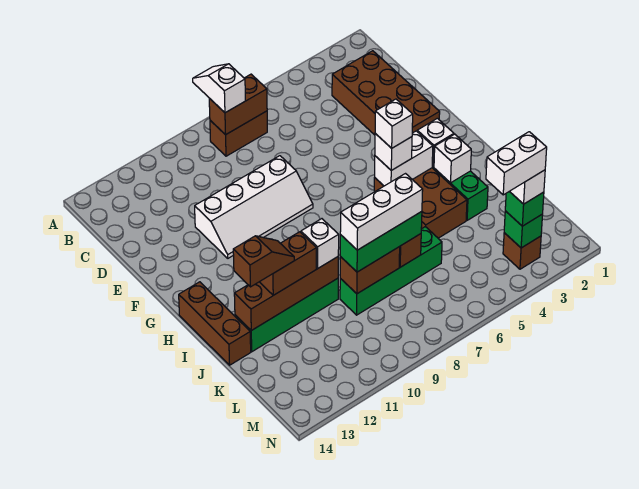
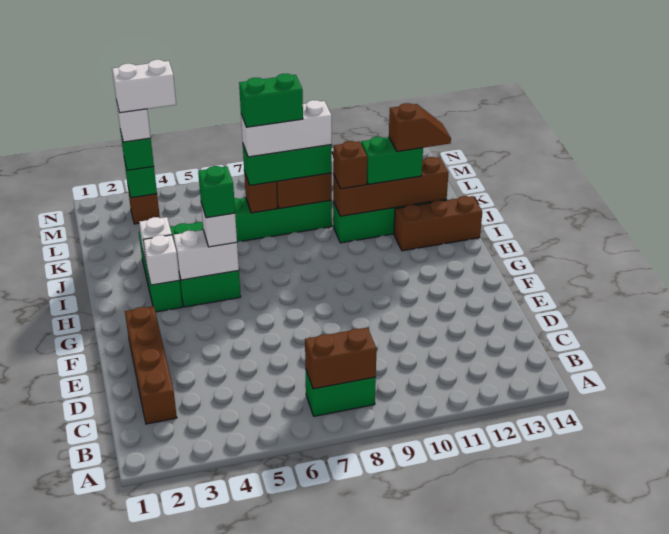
white slope A8:B8 level 3 top B -> none
brown brick B7:B8 level 1 -> green brick B7:B8 level 1
brown brick C2:F3 level 1 -> brown brick C2:F2 level 1
white slope E8:F11 level 1 top E -> none
brown brick H4:J5 level 1 -> green brick H4:J5 level 1
white brick H5 level 4 -> green brick H5 level 4
brown brick H14:J14 level 1 -> brown brick I12:I14 level 1
white brick J10 level 3 -> brown brick J10 level 3
brown brick J11:J12 level 3 -> green brick J11:J12 level 3
brown slope J12:J13 level 4 top 13 -> brown slope J12:J13 level 4 top 12
none -> green brick K7:K8 level 5

